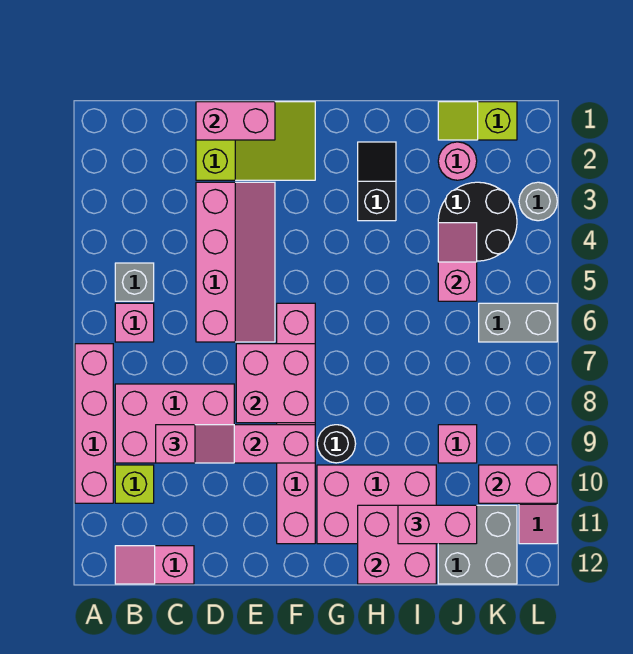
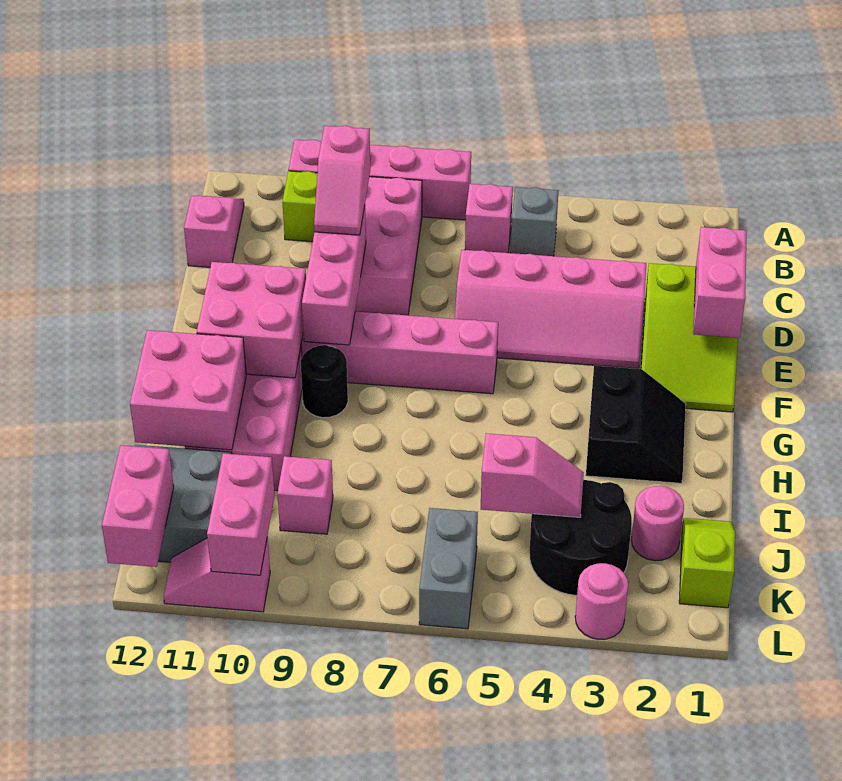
pink brick E7:F8 level 2 -> pink brick F10:G11 level 2
black slope H2:H3 level 1 top 3 -> black slope G2:H3 level 1 top 3
pink brick I11:J11 level 3 -> pink brick K12:L12 level 2
grey round brick L3 level 1 -> pink round brick L3 level 1

